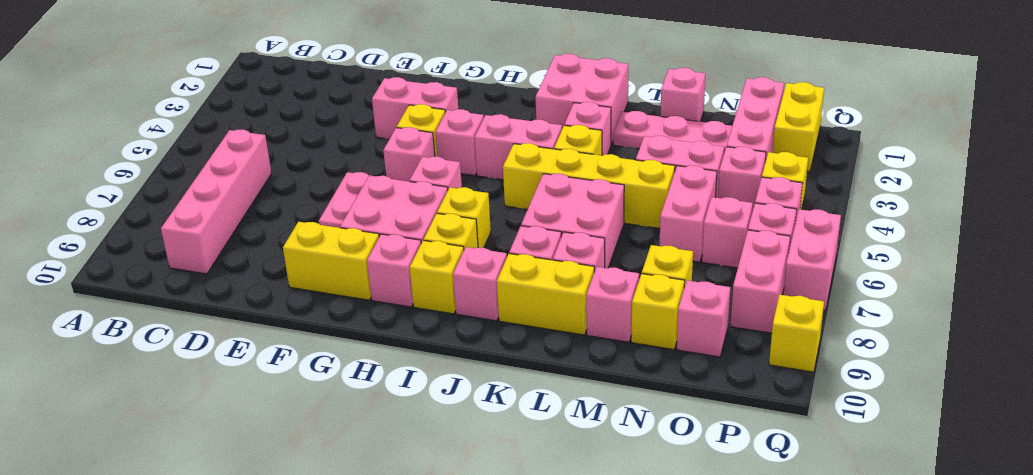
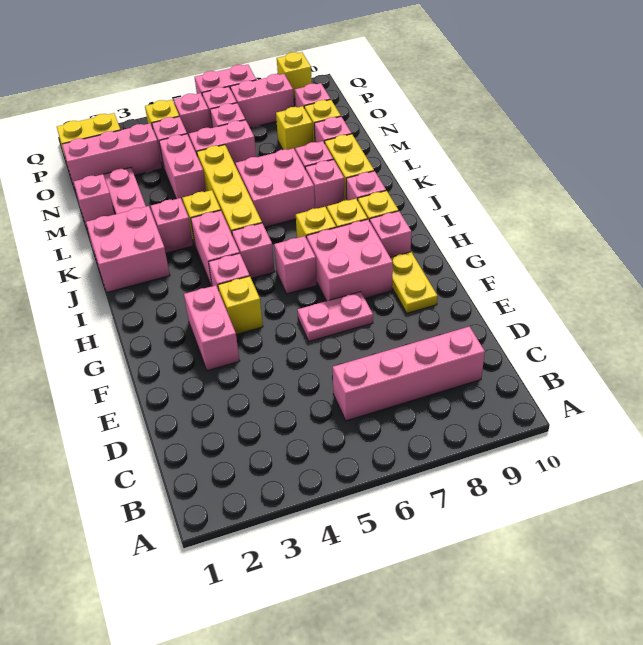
yellow brick F9:G9 level 1 -> yellow plate F9:G9 level 1
pink brick G5 level 1 -> pink brick I5 level 1

